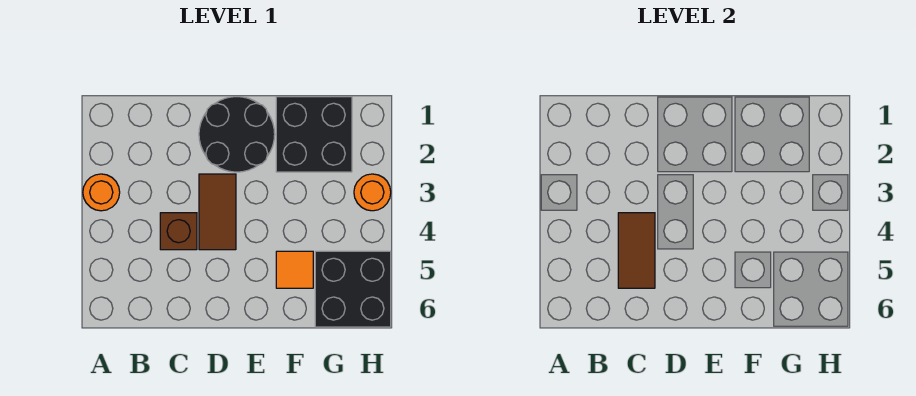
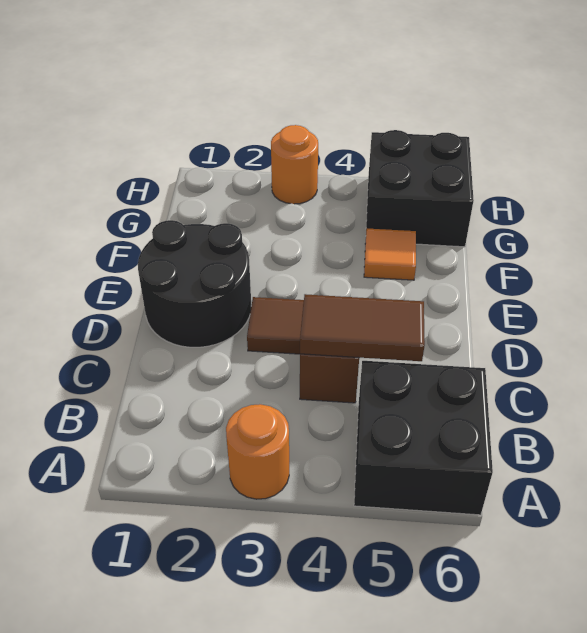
black brick F1:G2 level 1 -> black brick A5:B6 level 1

